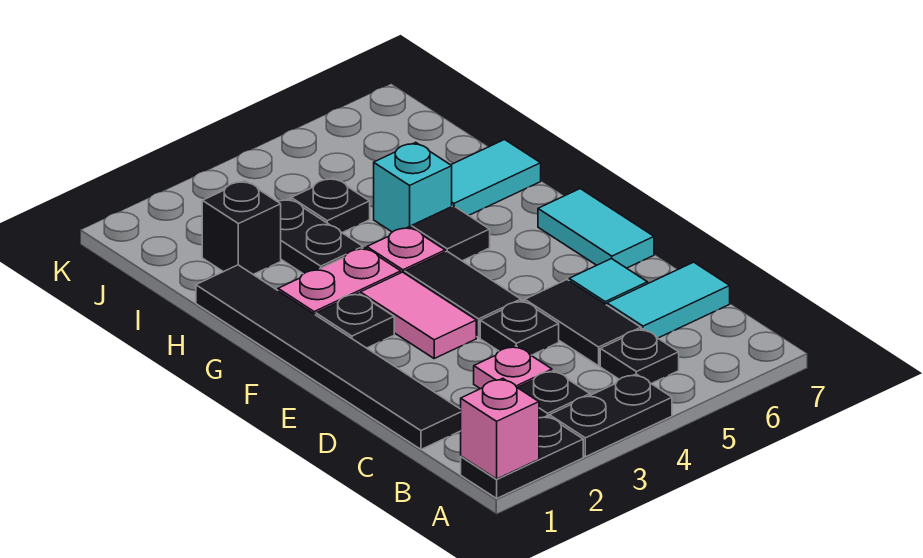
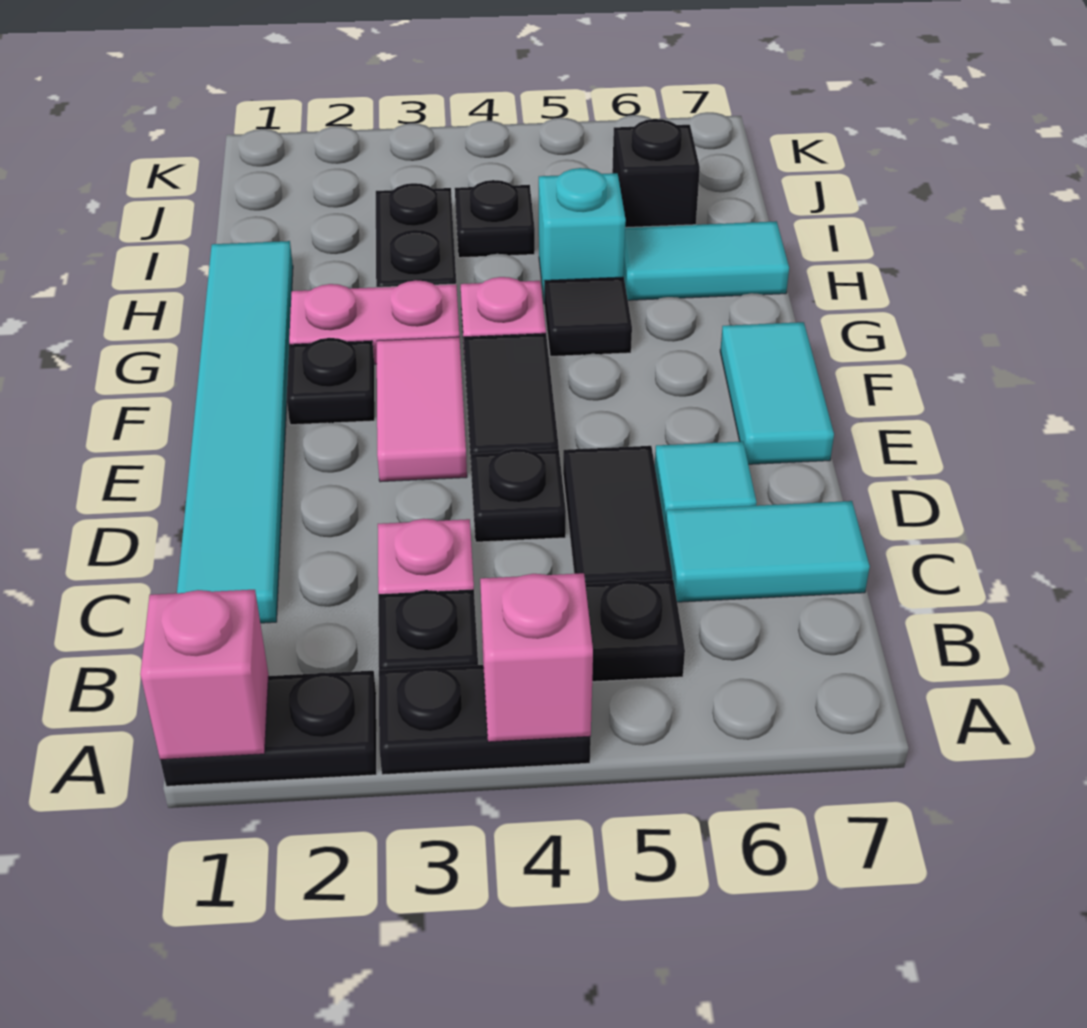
none -> pink brick A4 level 2
black tile C1:H1 level 1 -> cyan tile C1:H1 level 1
black brick I2 level 1 -> black brick I6 level 1

